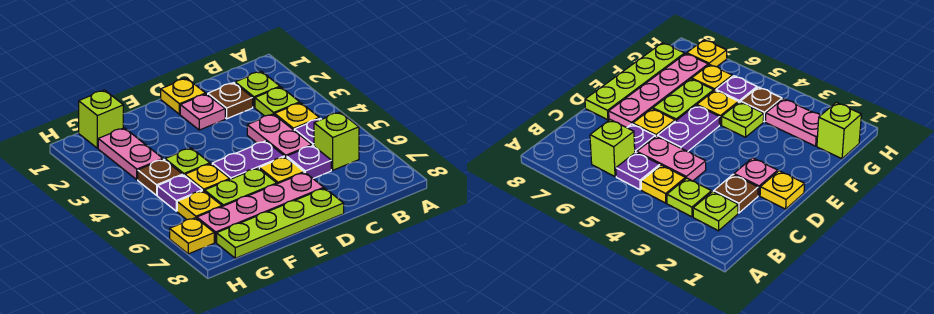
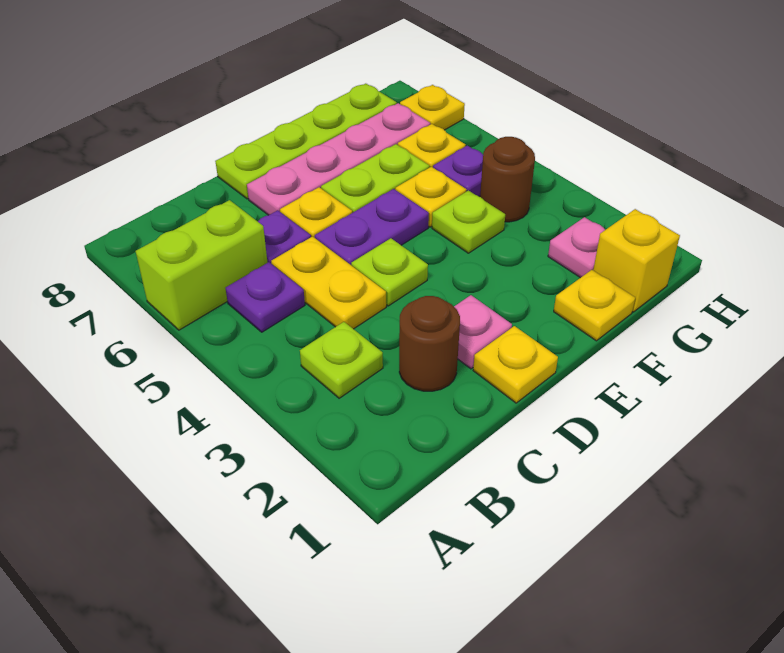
lime plate B2 level 1 -> lime plate D4 level 1
yellow plate B4 level 1 -> yellow plate F1 level 1
lime brick B6 level 1 -> lime brick A6:B6 level 1
brown plate C2 level 1 -> brown round brick C2 level 1
pink plate C4:C5 level 1 -> yellow plate C4:C5 level 1
lime brick G1 level 1 -> yellow brick G1 level 1
pink plate G2:G3 level 1 -> pink plate G2 level 1
brown plate G4 level 1 -> brown round brick G4 level 1

